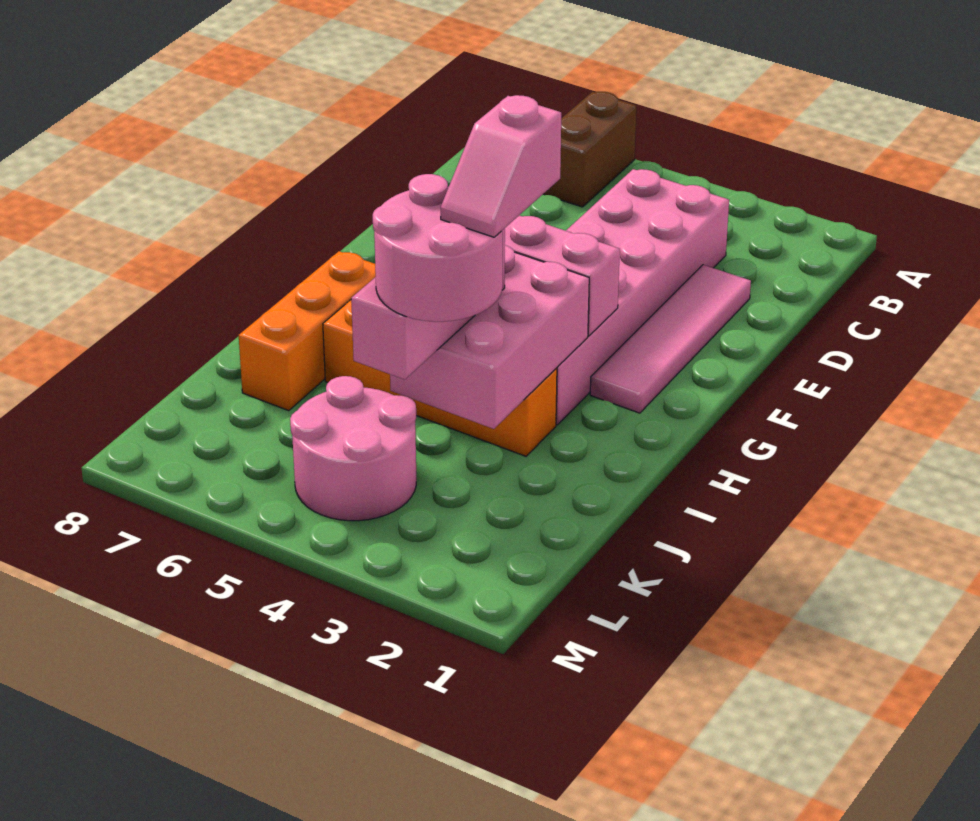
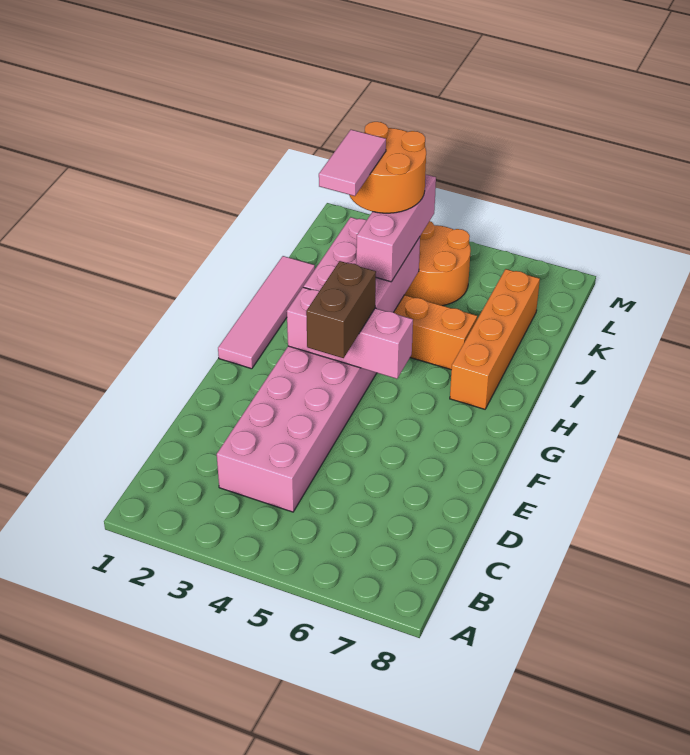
brown brick A6:B6 level 1 -> brown brick F4:G4 level 3
pink tile D2:G2 level 1 -> pink tile G1:J1 level 1
orange brick H7:J7 level 1 -> orange brick H7:K7 level 1
pink slope I3:J3 level 5 top I -> pink tile I3:J3 level 5
pink round brick J3:K4 level 4 -> orange round brick J3:K4 level 4
pink round brick K4:L5 level 1 -> orange round brick K4:L5 level 1

